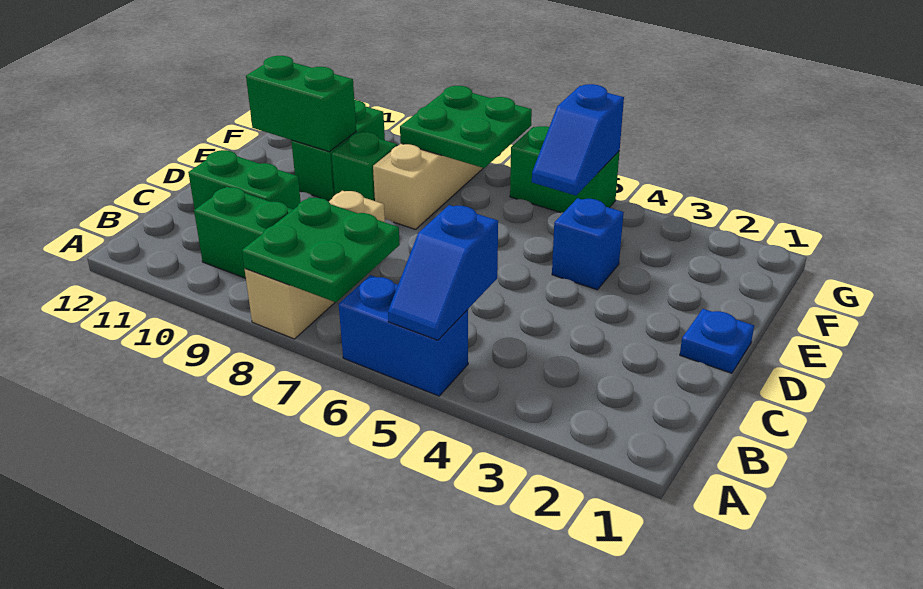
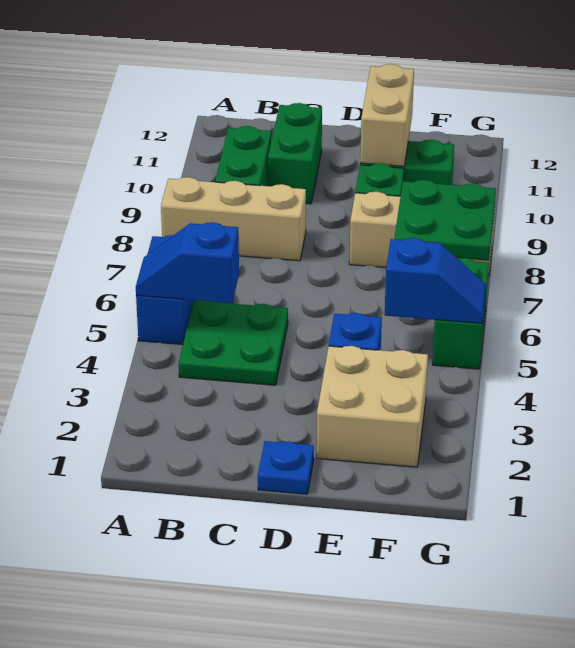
green plate A7:B8 level 2 -> green plate B4:C5 level 1
none -> tan brick E2:F3 level 1
green brick E10:E11 level 2 -> tan brick E10:E11 level 2
blue slope F5:G5 level 2 top G -> blue slope F5:G5 level 2 top F

